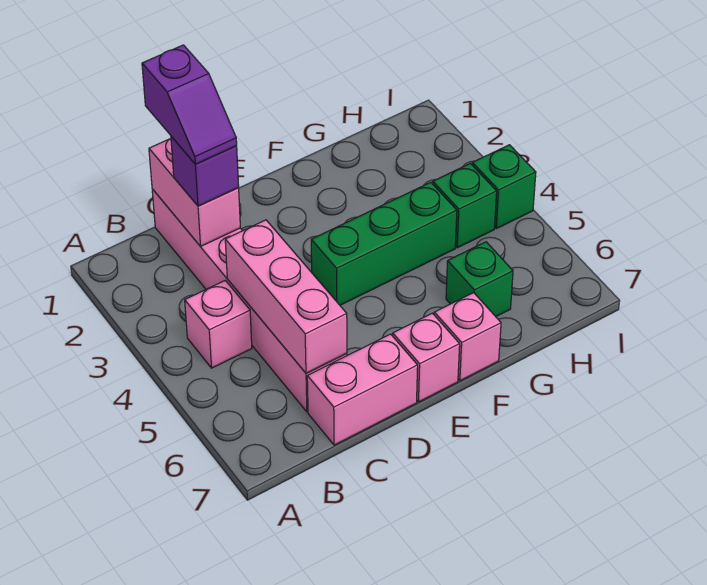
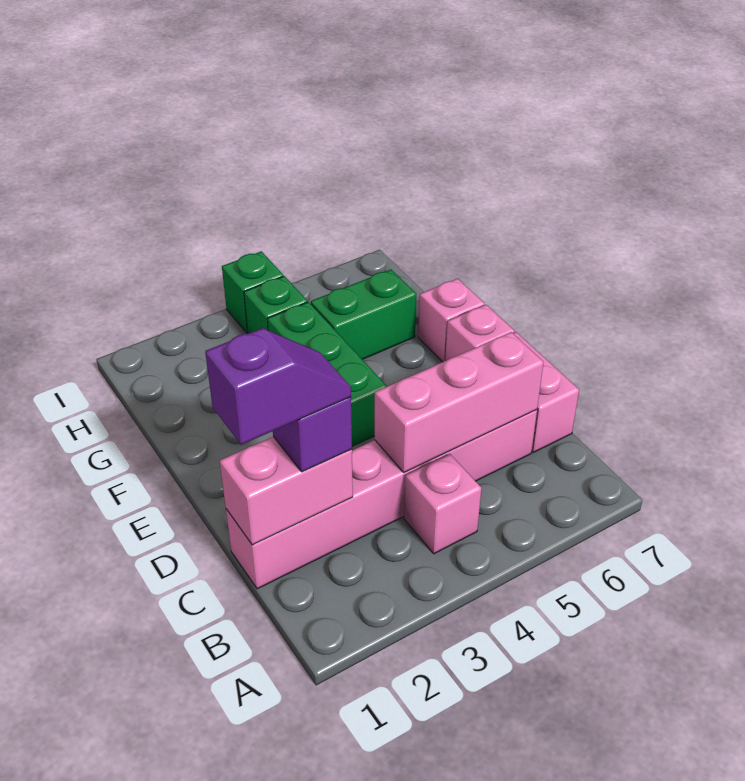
green brick G6 level 1 -> green brick G5:G6 level 1

